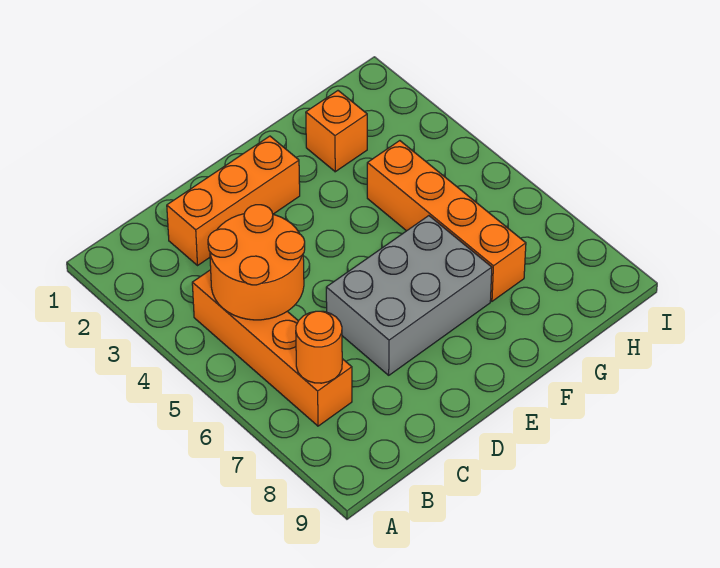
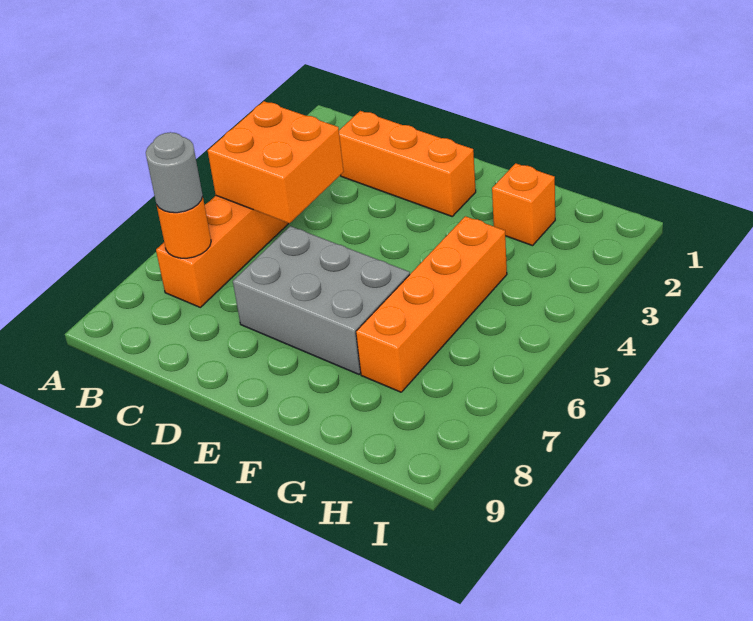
orange round brick B4:C5 level 2 -> orange brick B4:C5 level 2
none -> grey round brick B7 level 3

